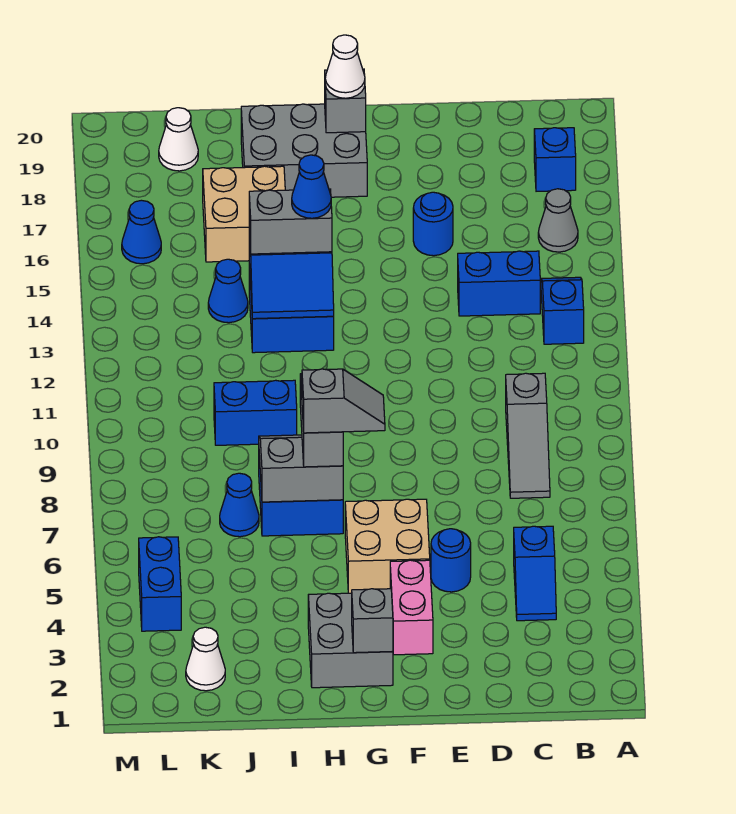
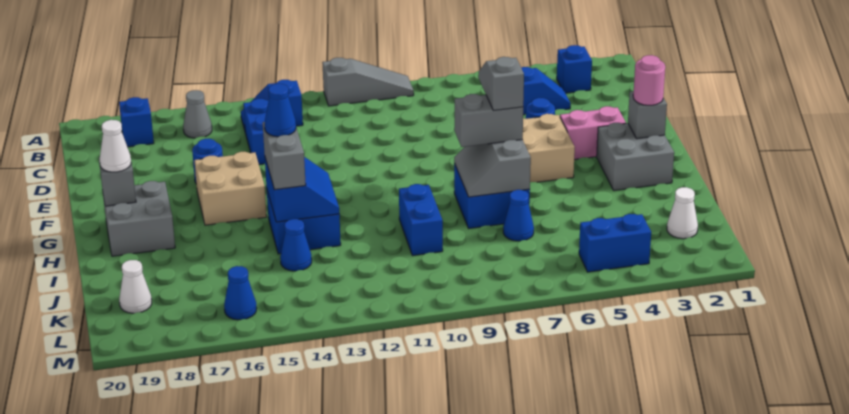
none -> blue brick B3 level 1
grey slope C8:C10 level 1 top 10 -> grey slope A9:A11 level 1 top 11
none -> pink round brick G2 level 3
grey brick G18:I19 level 1 -> grey brick G18:H19 level 1
tan brick I16:J17 level 1 -> tan brick F15:G16 level 1

